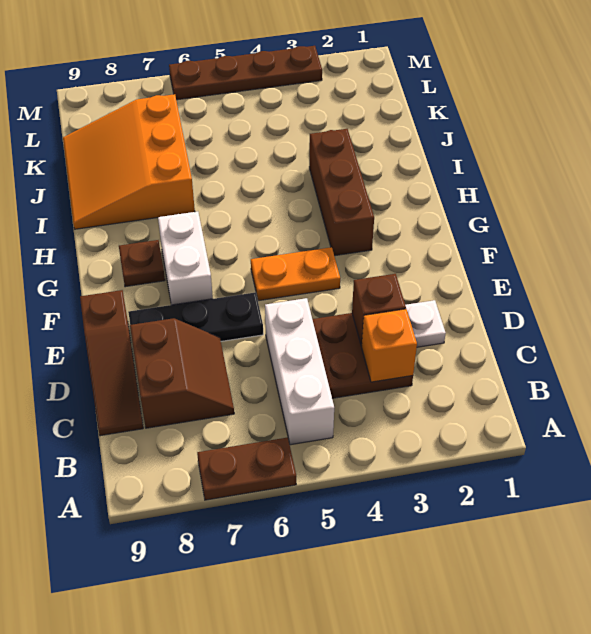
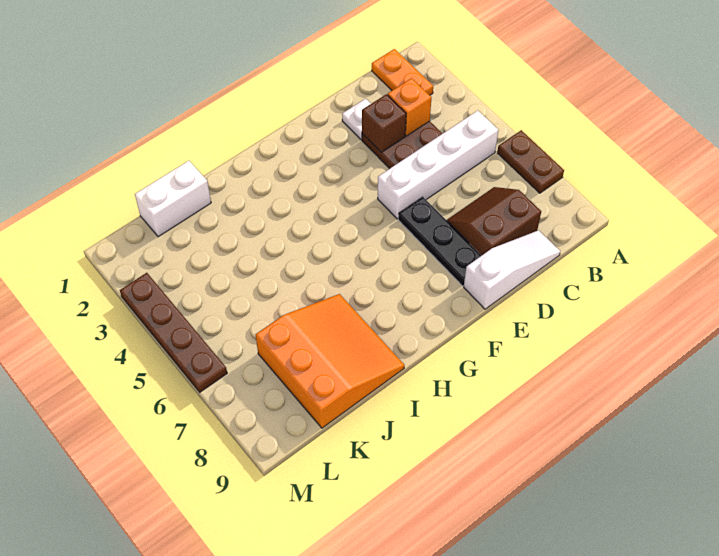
white brick B5:D5 level 1 -> white brick B5:E5 level 1
brown slope C9:E9 level 1 top E -> white slope C9:E9 level 1 top E
orange plate F4:F5 level 1 -> orange plate B1:B2 level 1
white brick F7:G7 level 1 -> white brick J1:K1 level 1
brown brick G3:I3 level 1 -> none
brown plate G8 level 1 -> none
orange slope I7:K9 level 1 top 7 -> orange slope I7:K9 level 1 top K

